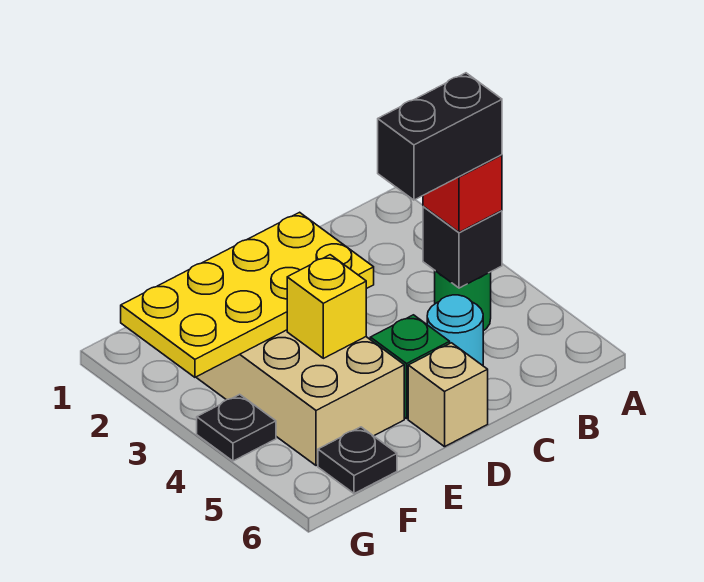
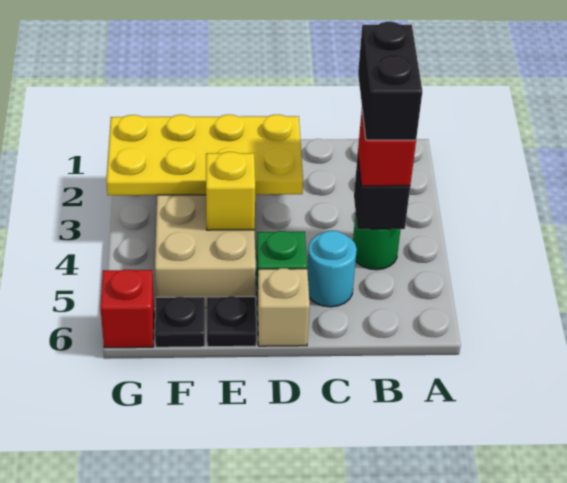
black brick B4:C4 level 4 -> black brick B3:B4 level 4
black plate G4 level 1 -> black plate E6 level 1
none -> red brick G6 level 1

